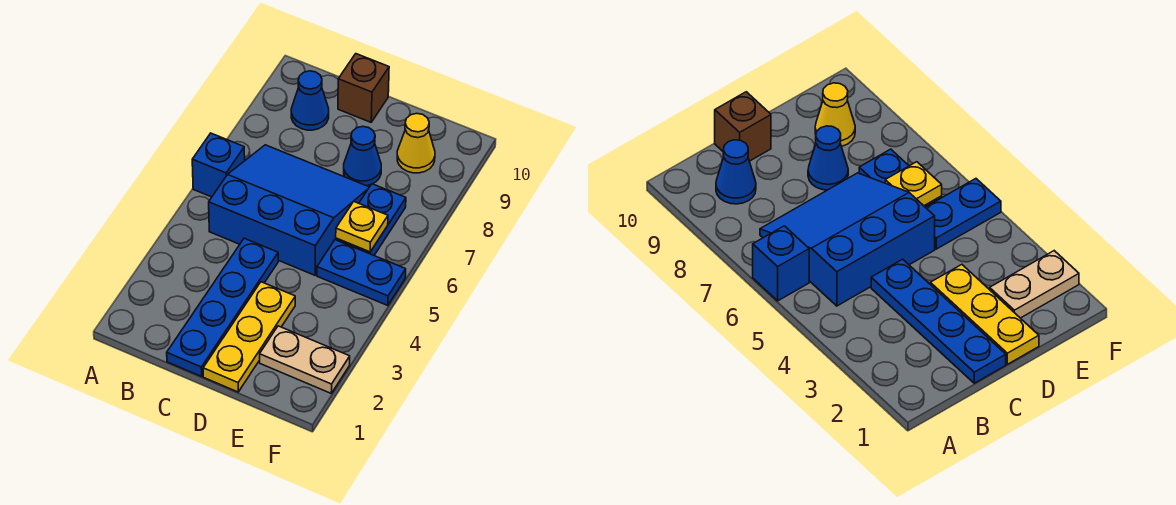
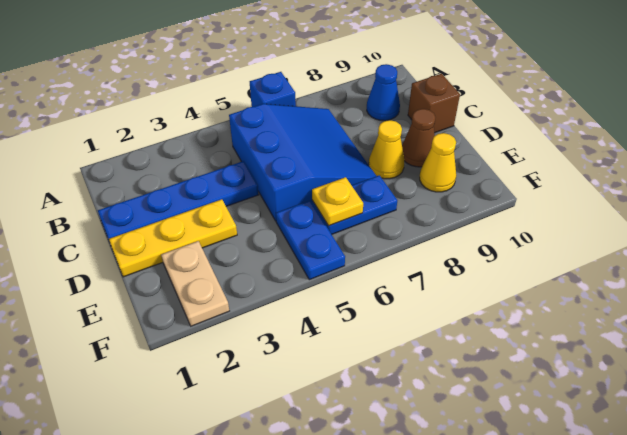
blue cone D8 level 1 -> yellow cone D8 level 1
none -> brown cone D9 level 1

